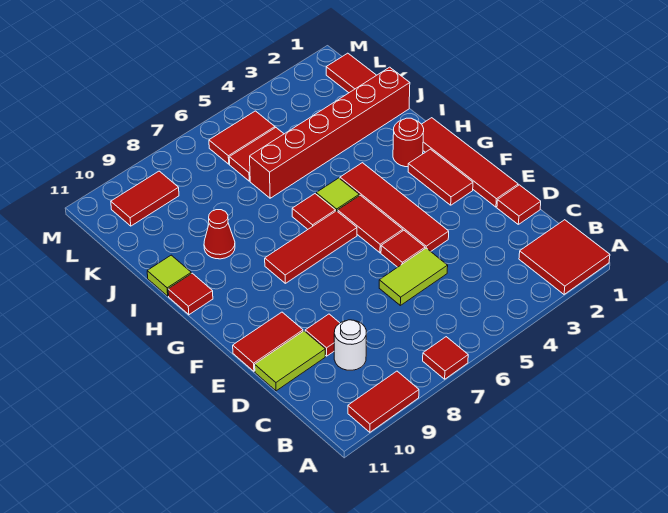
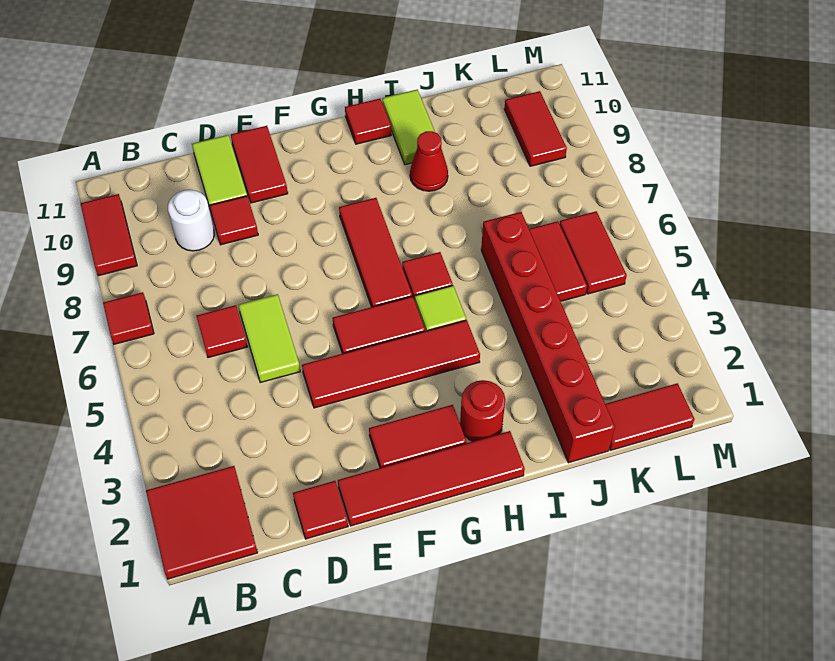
red tile E5 level 1 -> red tile C6 level 1
lime tile I11 level 1 -> lime tile I10:I11 level 1

